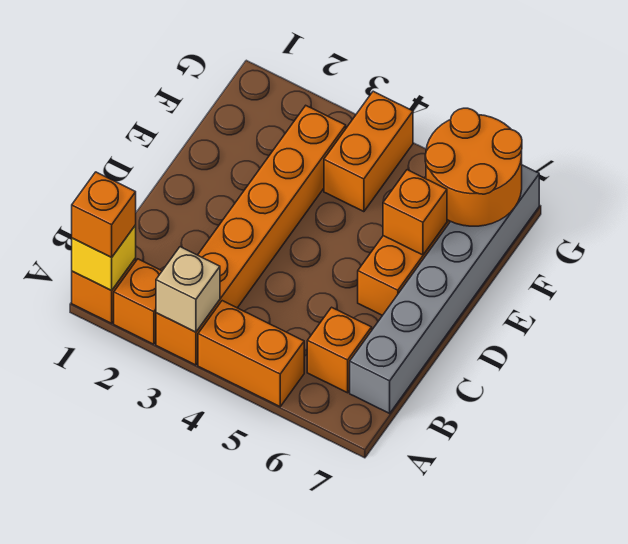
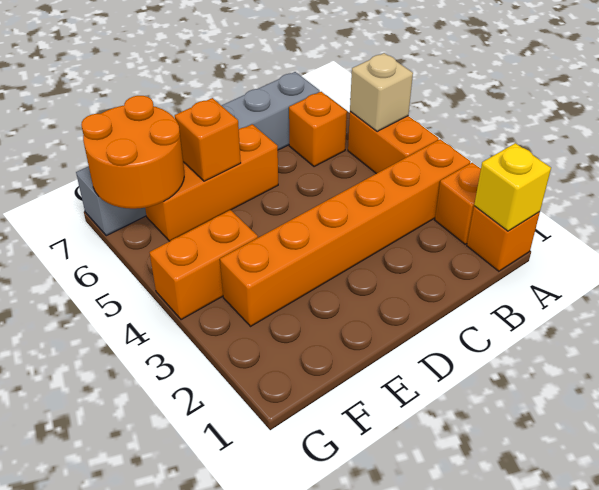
orange brick A1 level 3 -> none
tan brick A3 level 2 -> tan brick A5 level 2

